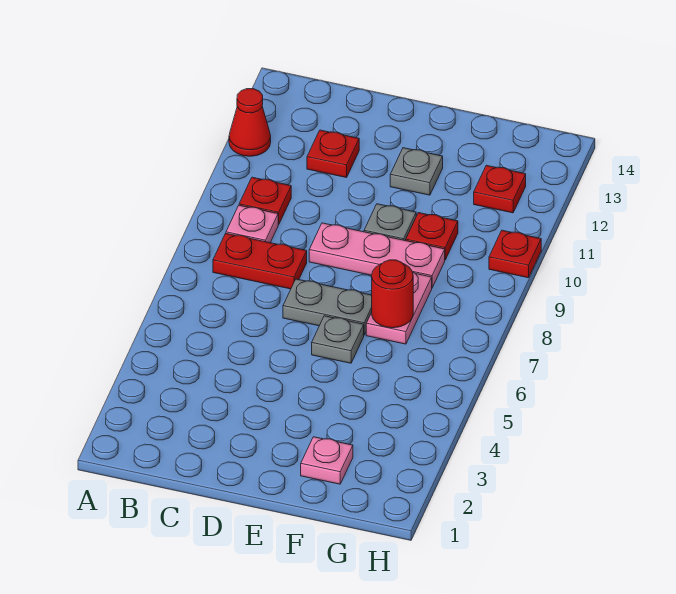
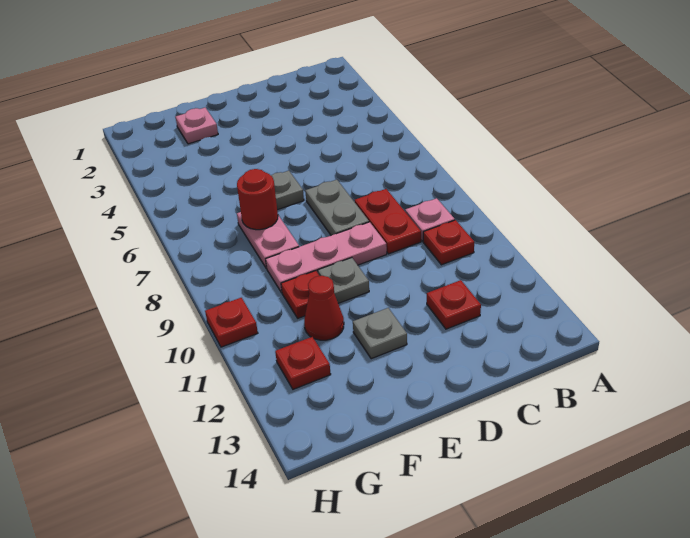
red cone A12 level 1 -> red cone F11 level 1
red plate B8:C8 level 1 -> red plate C8:C9 level 1
grey plate D7:E7 level 1 -> grey plate D7:D8 level 1

